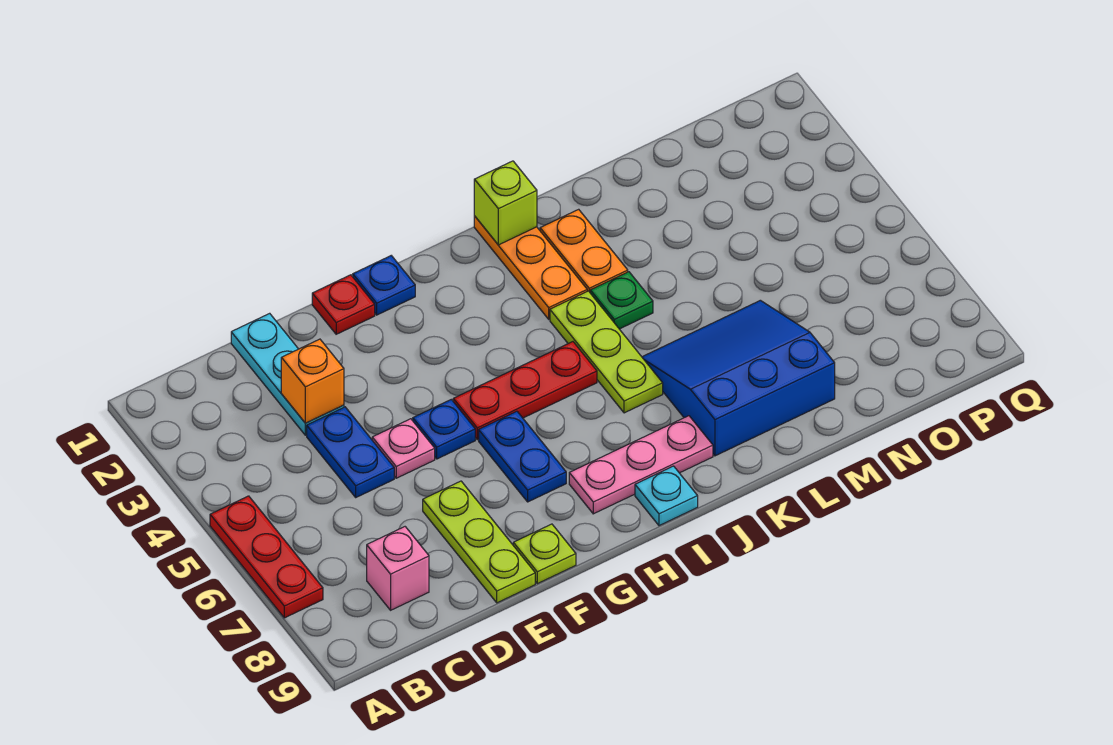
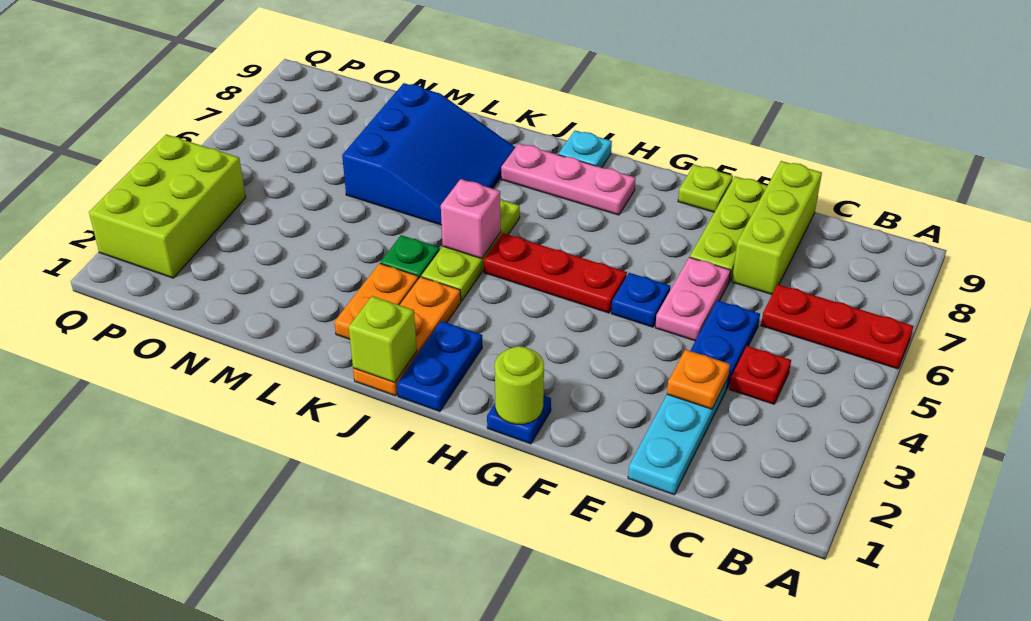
red plate A5:A7 level 1 -> red plate A6:C6 level 1
pink brick C8 level 1 -> pink brick J5 level 2
orange brick D3 level 2 -> orange plate D3 level 2
none -> lime brick D7:D9 level 1
pink plate E5 level 1 -> pink plate E5:E6 level 1
red plate F1 level 1 -> red plate C4 level 1
none -> lime round brick G1 level 2
blue plate G6:G7 level 1 -> blue plate I1:I2 level 1
blue slope K6:M8 level 1 top 8 -> blue slope K6:M8 level 1 top M
none -> lime brick P2:Q4 level 1

